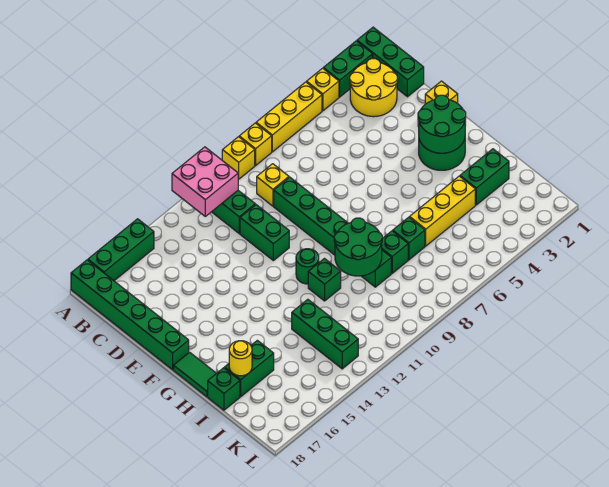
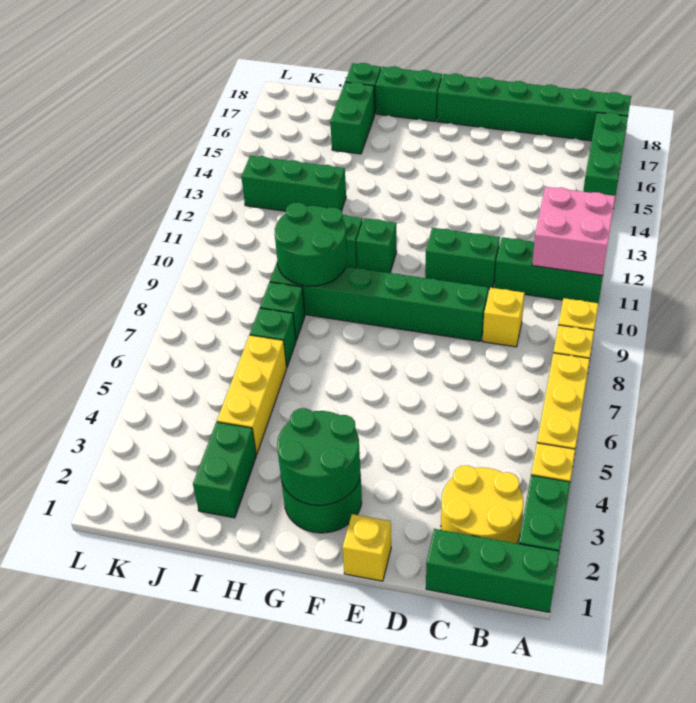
green round brick G11 level 1 -> green brick G11 level 1
green tile G18:H18 level 1 -> green brick G18:H18 level 1
yellow round brick I17 level 2 -> none

